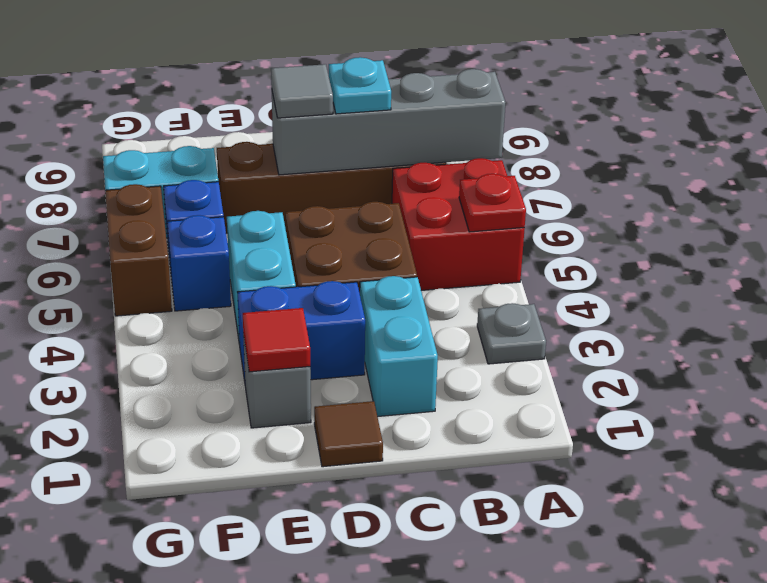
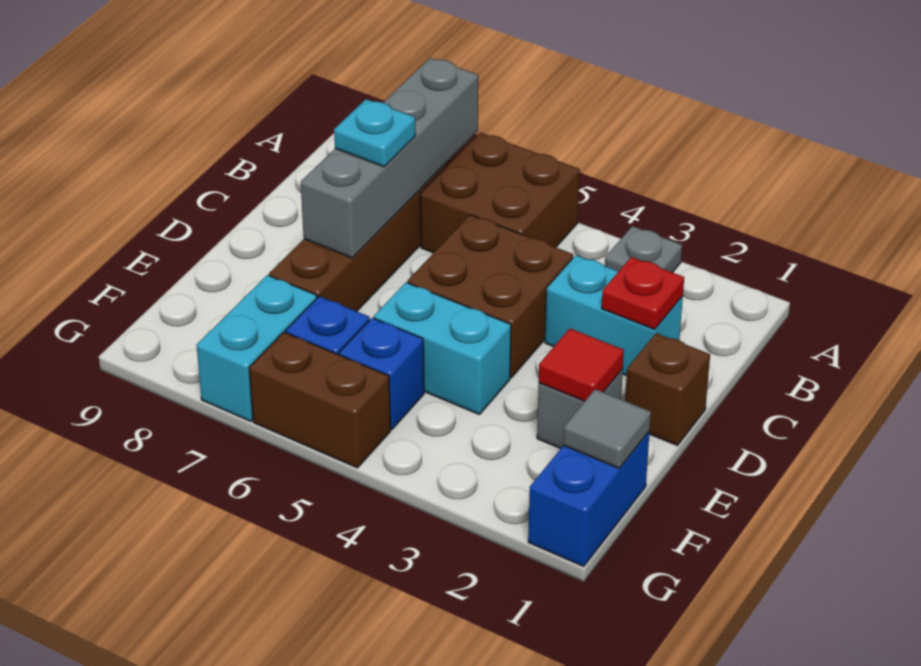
red brick A5:B6 level 1 -> brown brick A5:B6 level 1
red plate A5 level 2 -> red plate C2 level 2
brown tile D1 level 1 -> brown brick D1 level 1
blue brick D3:E3 level 1 -> blue brick F1:G1 level 1
grey tile D7 level 3 -> grey tile F1 level 2

